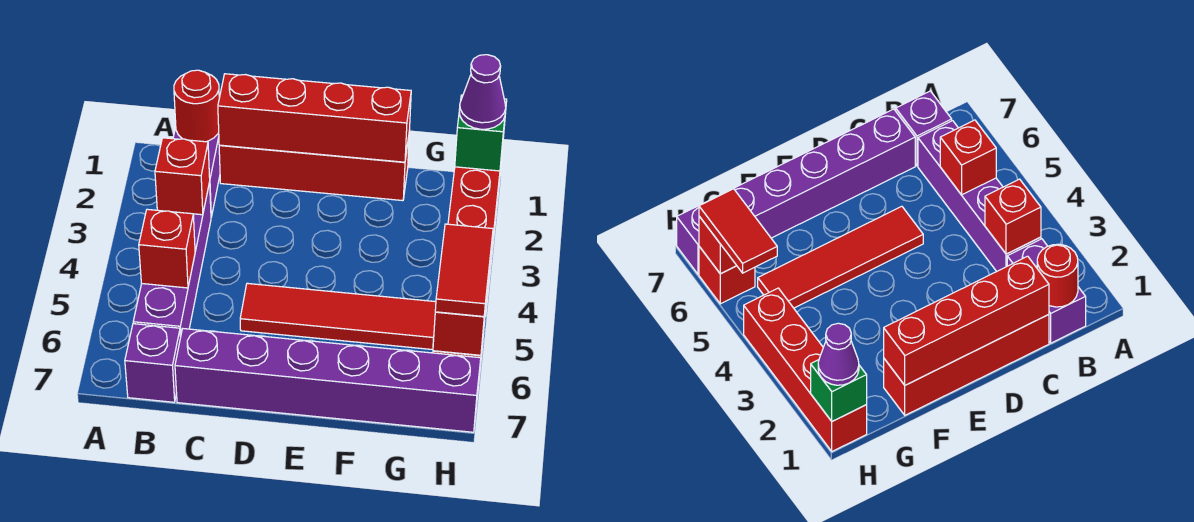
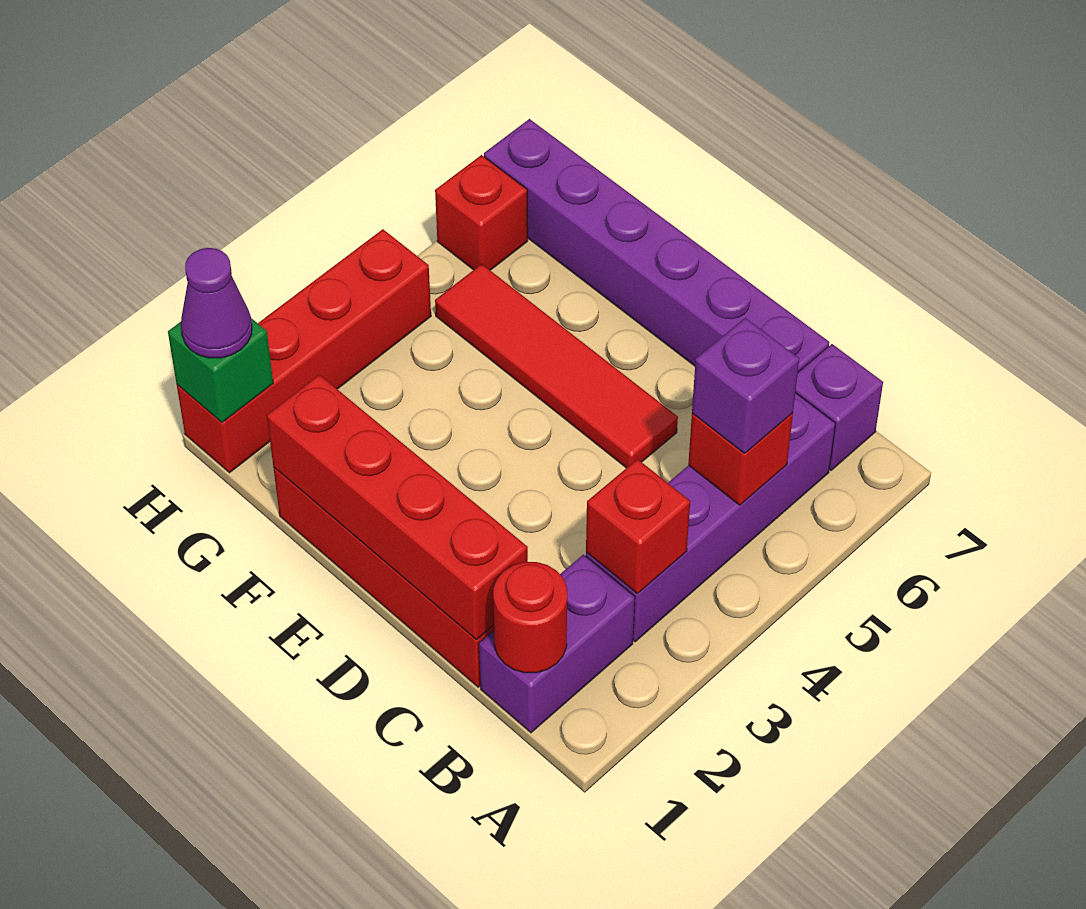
none -> purple brick B5 level 3
red tile H5:H6 level 3 -> none
red brick H6 level 2 -> none

